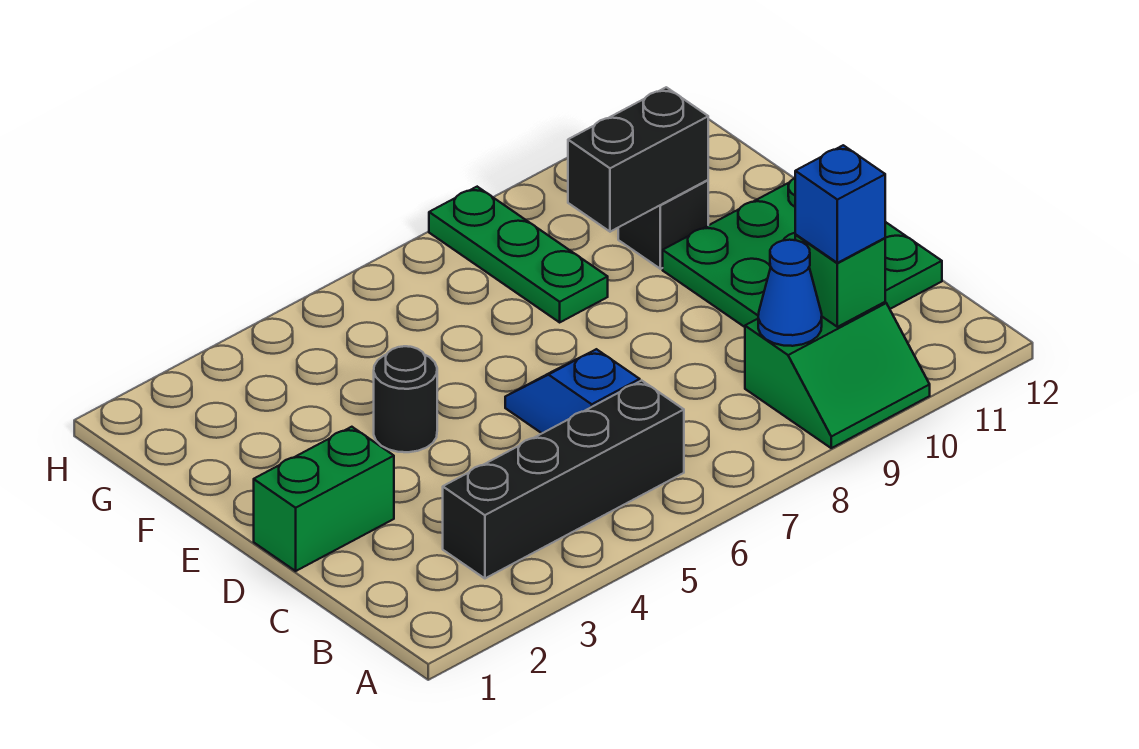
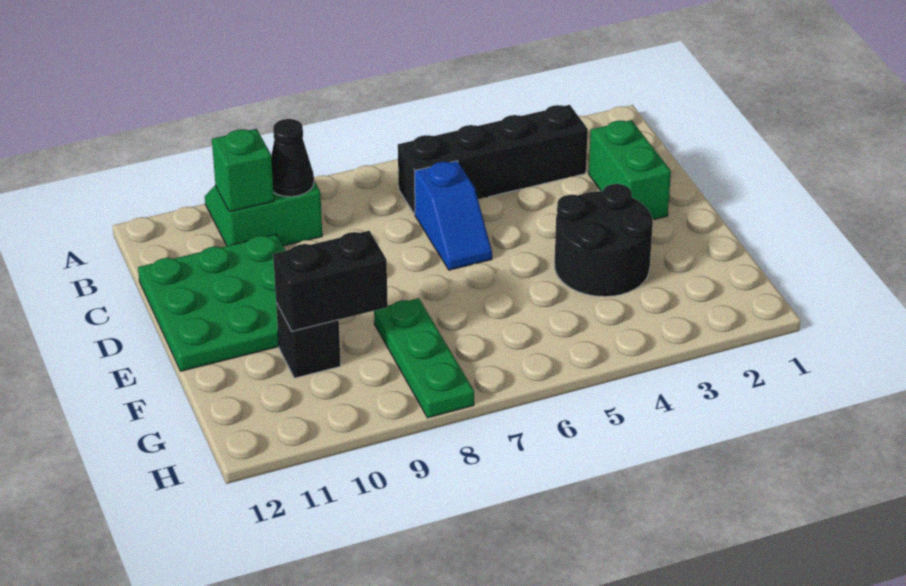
blue cone B9 level 2 -> black cone B9 level 2
blue brick B10 level 3 -> none
green brick D1:D2 level 1 -> green brick C2:D2 level 1
black round brick E4 level 1 -> black round brick E3:F4 level 1

